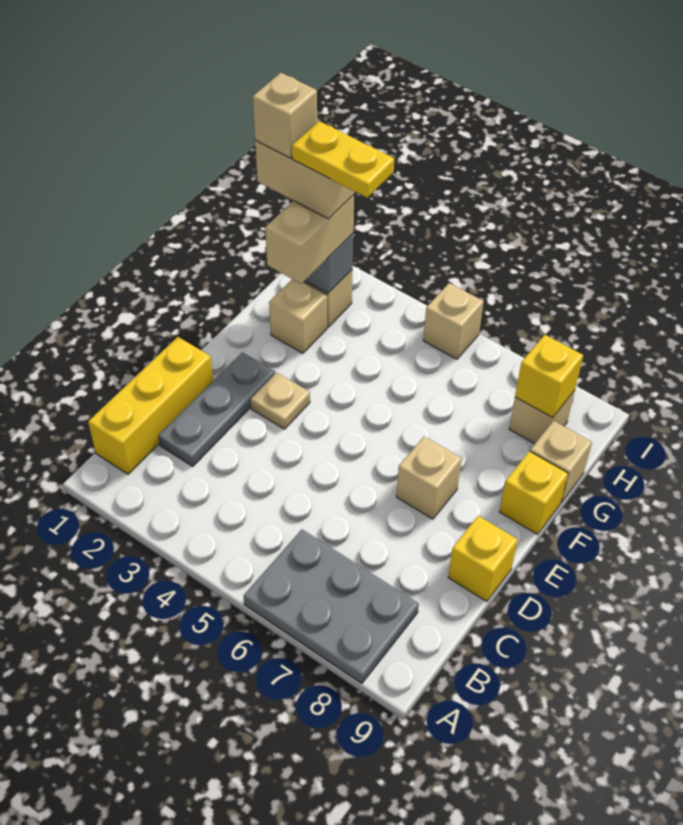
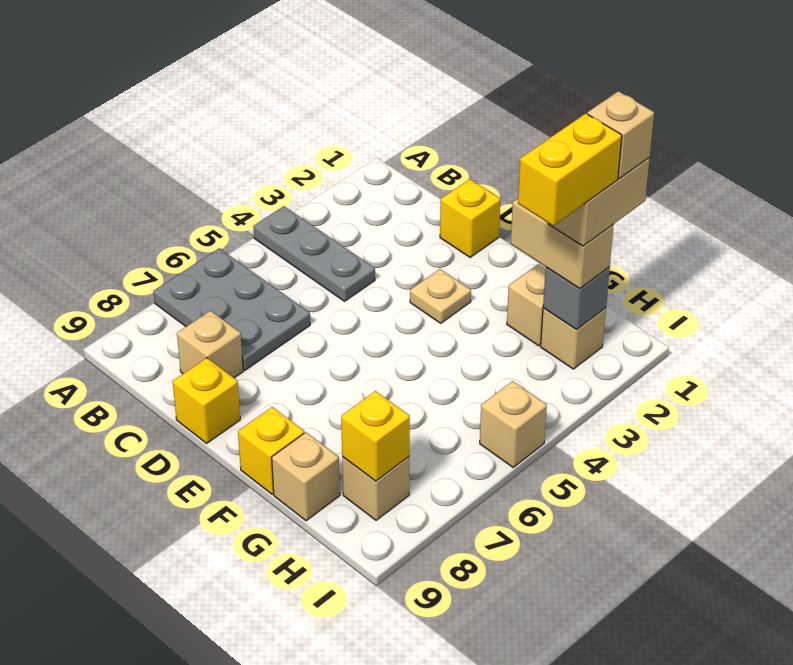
grey plate A6:B8 level 1 -> grey plate A6:C7 level 1
yellow brick B1:D1 level 1 -> yellow brick D1 level 1
grey plate C2:E2 level 1 -> grey plate A4:C4 level 1
tan brick E7 level 1 -> tan brick C8 level 1
yellow plate H2:H3 level 5 -> yellow brick H2:H3 level 5

